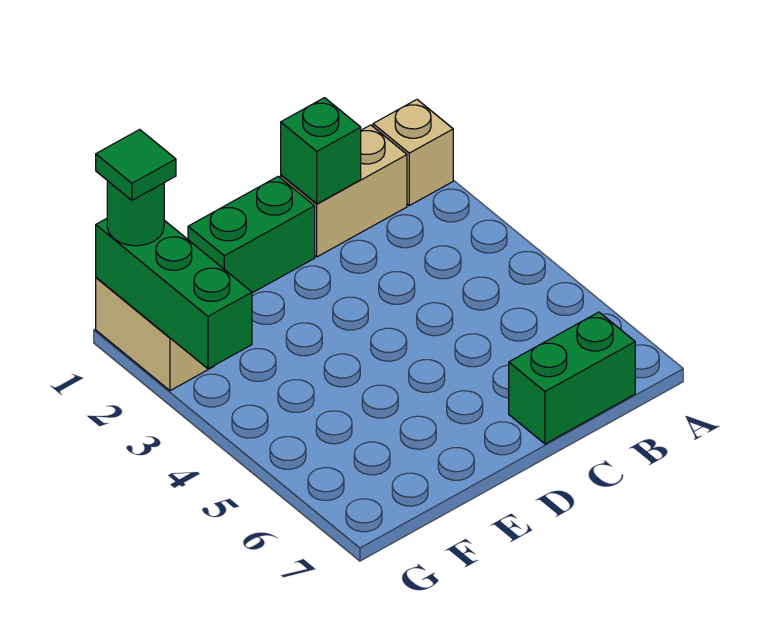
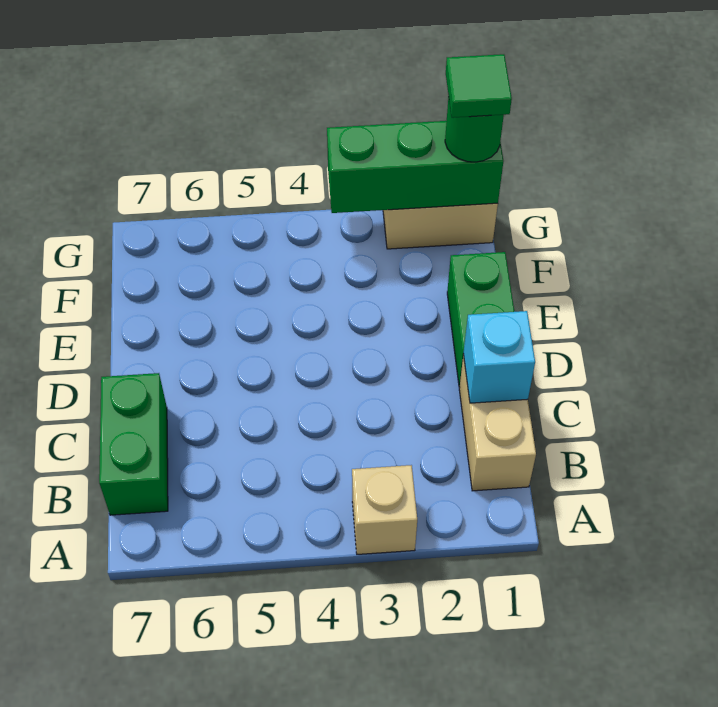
tan brick A1 level 1 -> tan brick A3 level 1
green brick C1 level 2 -> cyan brick C1 level 2

